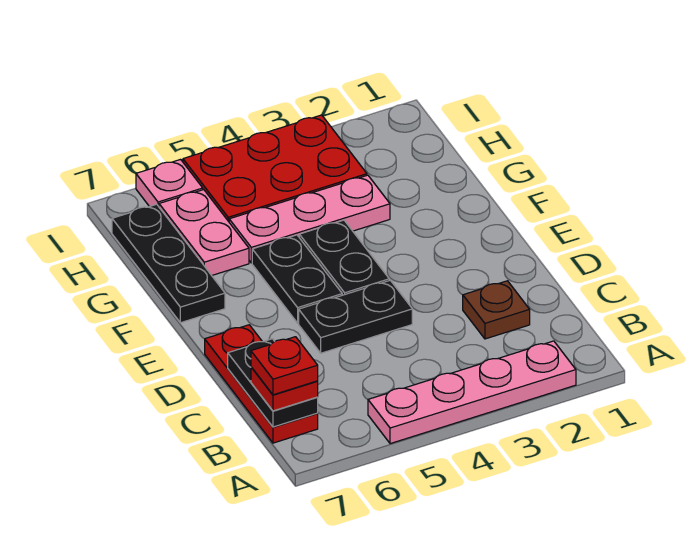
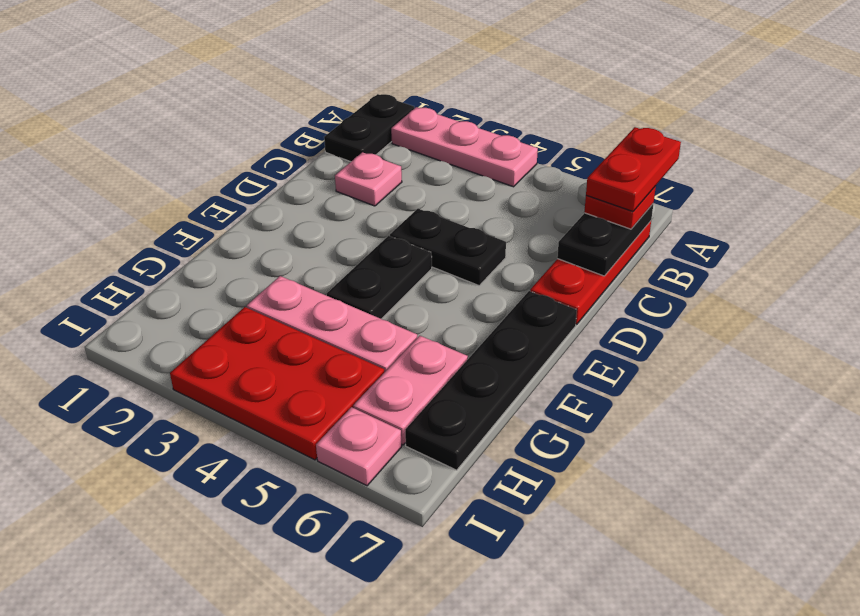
pink plate A2:A5 level 1 -> pink plate A2:A4 level 1
red plate B7 level 4 -> red plate A7:B7 level 4
brown plate C2 level 1 -> pink plate C2 level 1
black plate E5:F5 level 1 -> black plate A1:B1 level 1
black plate F7:H7 level 1 -> black plate E7:H7 level 1

